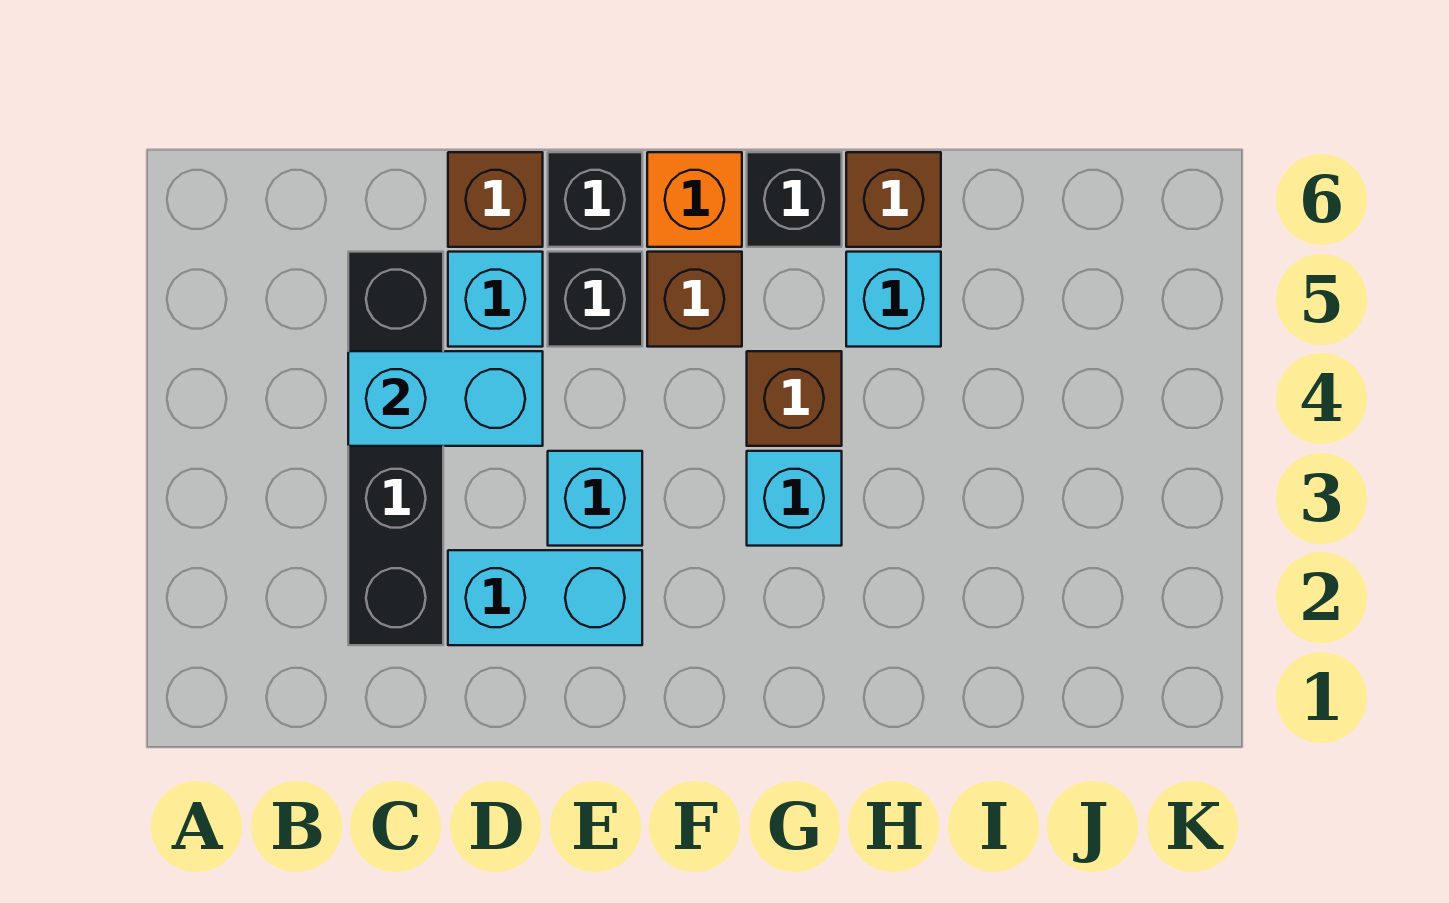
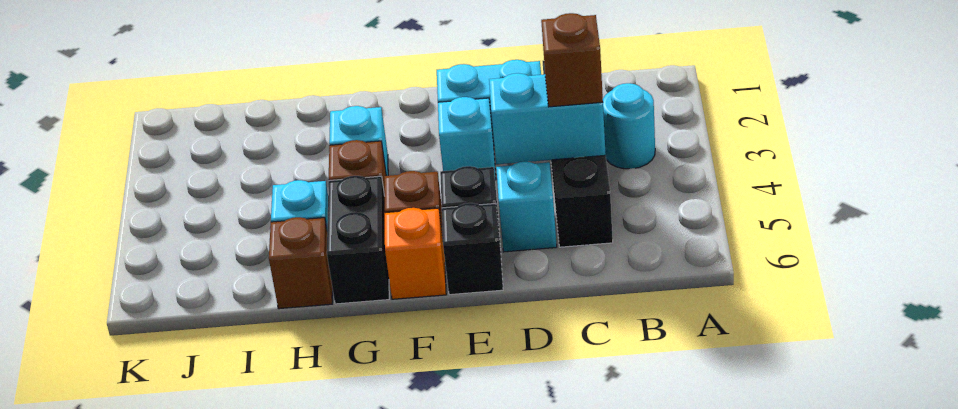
none -> cyan round brick B3 level 1
brown brick D6 level 1 -> brown brick C4 level 3
black brick G6 level 1 -> black brick G5:G6 level 1

